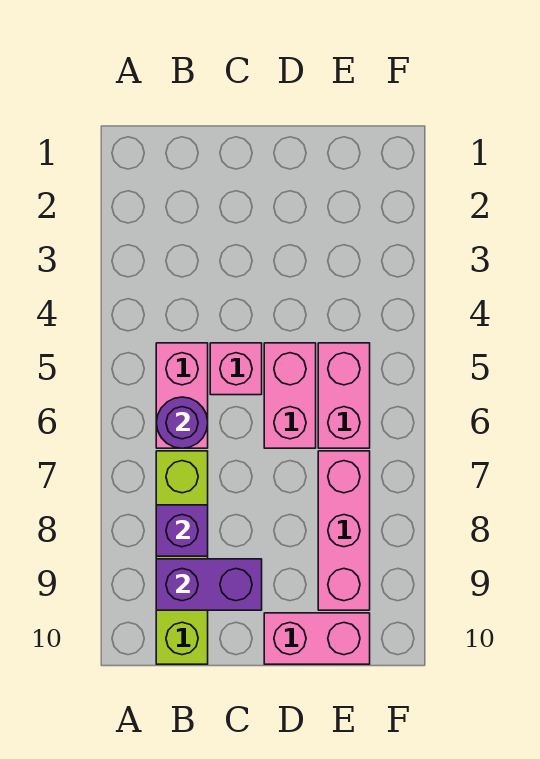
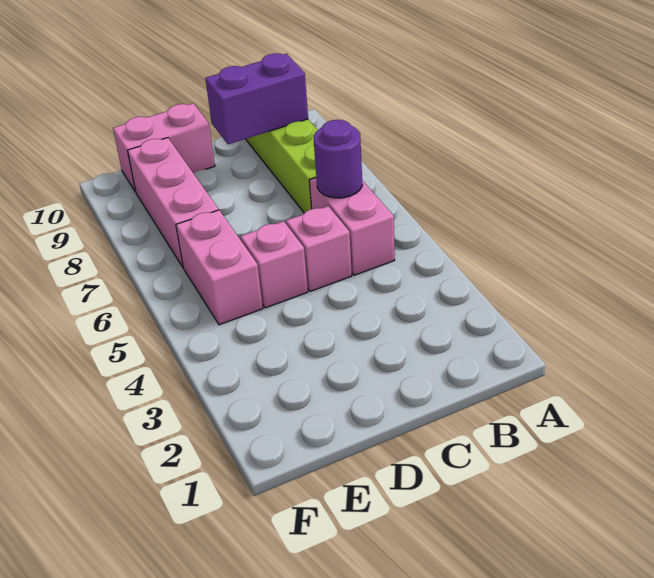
purple brick B8 level 2 -> none
pink brick D5:D6 level 1 -> pink brick D5 level 1

